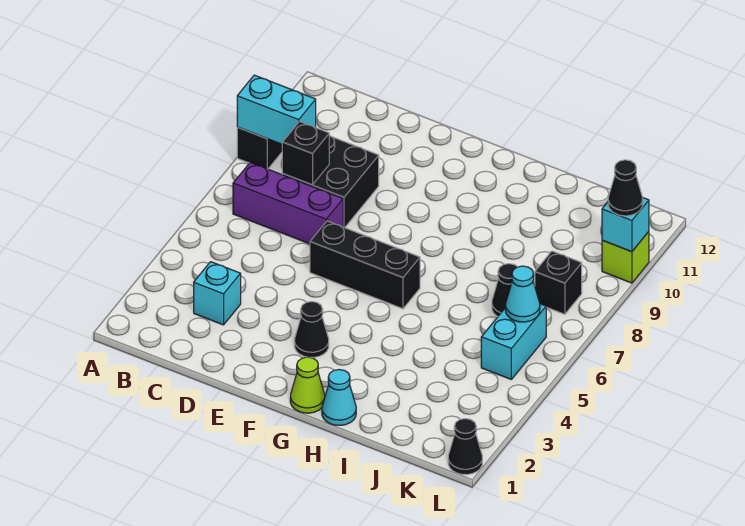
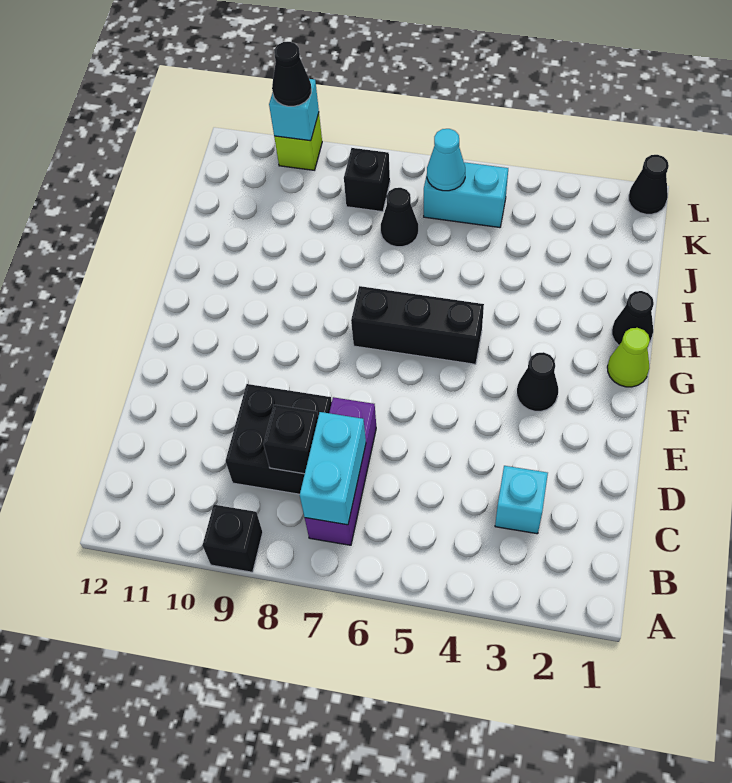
cyan brick A9:B9 level 2 -> cyan brick B7:C7 level 2
black brick E6:G6 level 1 -> black brick G5:G7 level 1
cyan cone H1 level 1 -> black cone H1 level 1

